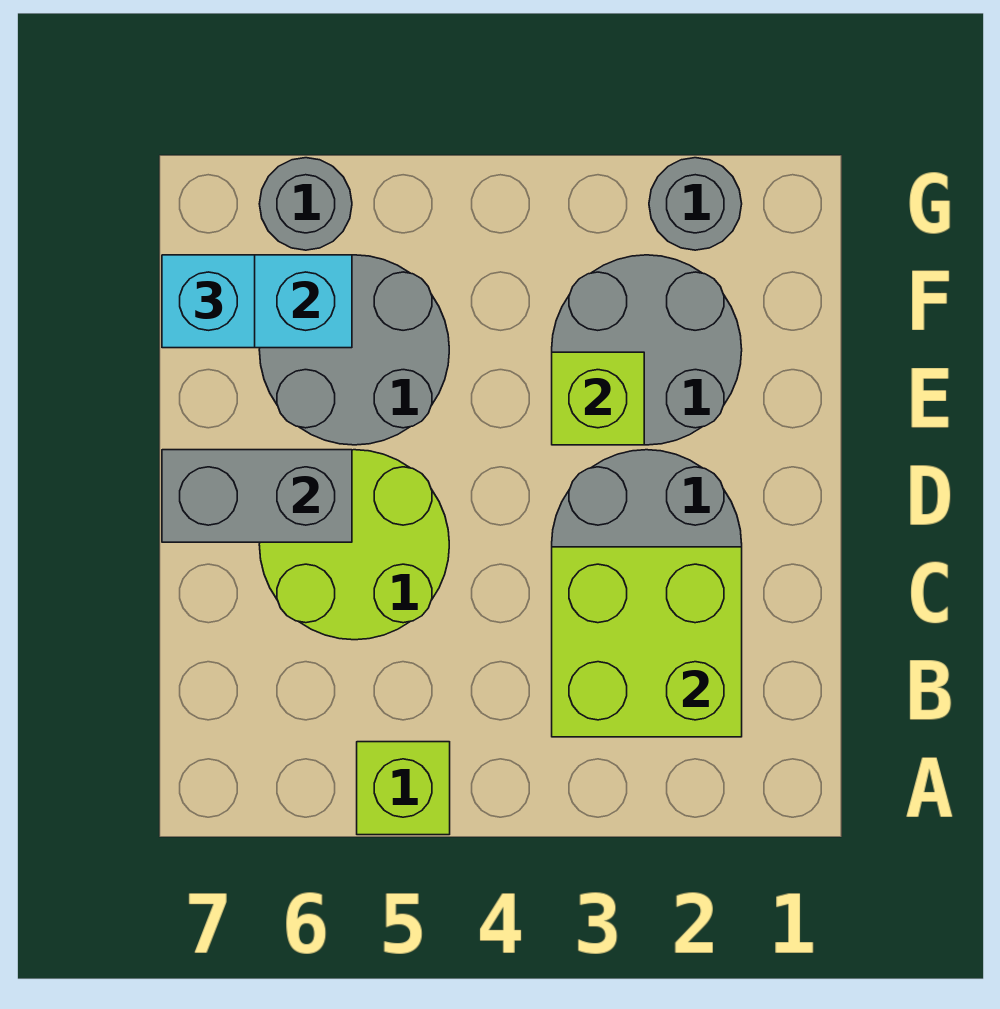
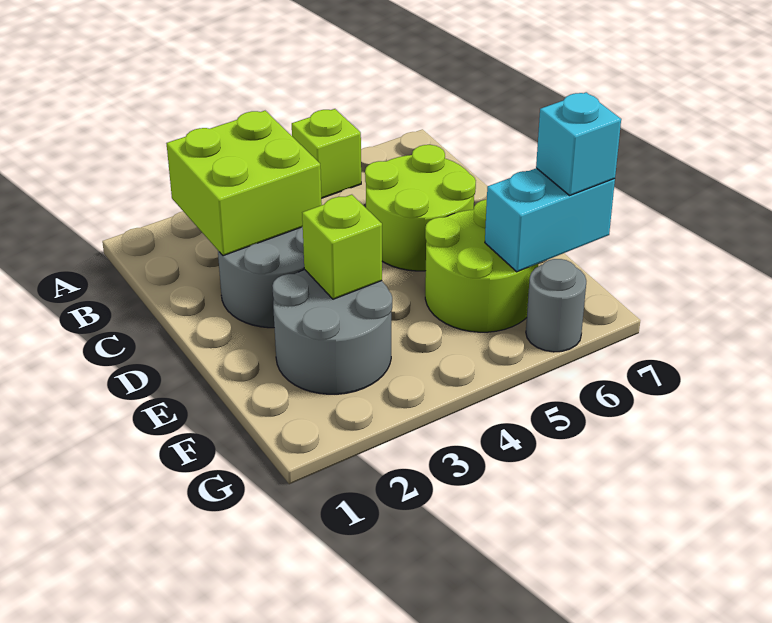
grey brick D6:D7 level 2 -> none
grey round brick E5:F6 level 1 -> lime round brick E5:F6 level 1
grey round brick G2 level 1 -> none

